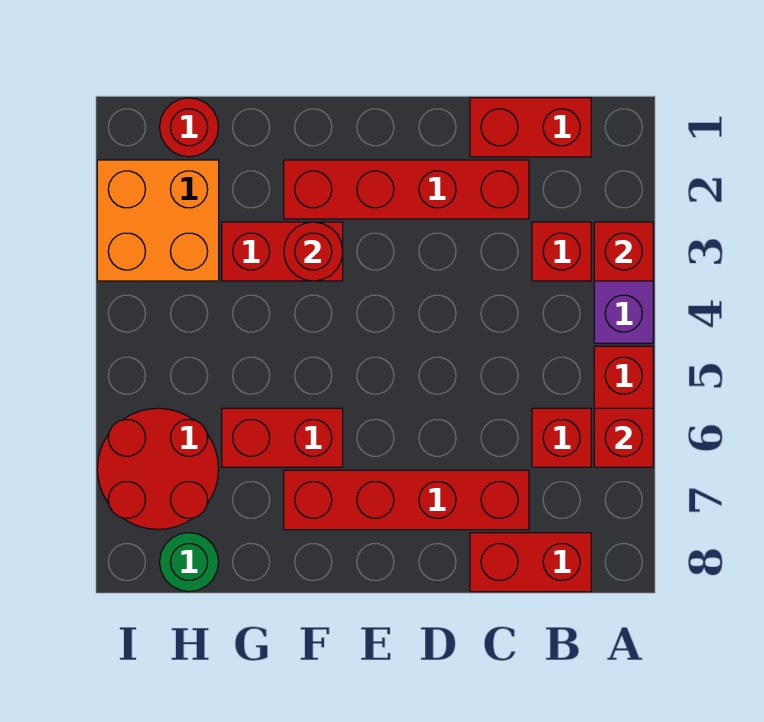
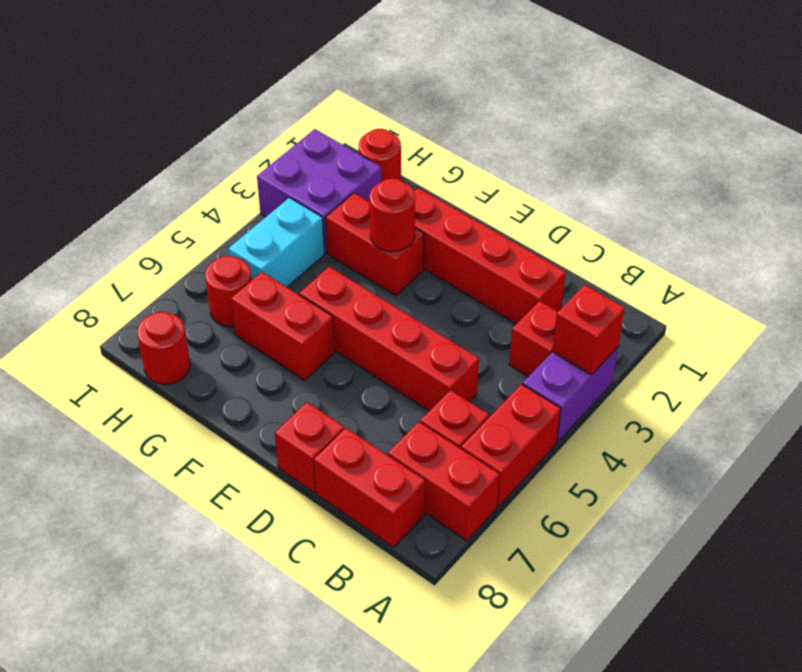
red brick A6 level 2 -> red brick D8 level 1
red brick B1:C1 level 1 -> red brick A7:B7 level 1
red brick C7:F7 level 1 -> red brick C5:F5 level 1
orange brick H2:I3 level 1 -> purple brick H2:I3 level 1
none -> cyan brick H4:H5 level 1
red round brick H6:I7 level 1 -> red round brick H6 level 1
green round brick H8 level 1 -> red round brick H8 level 1

